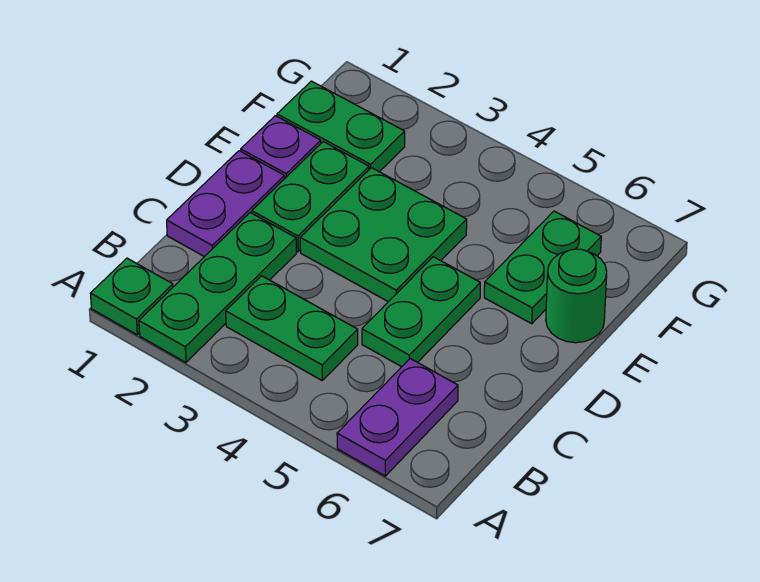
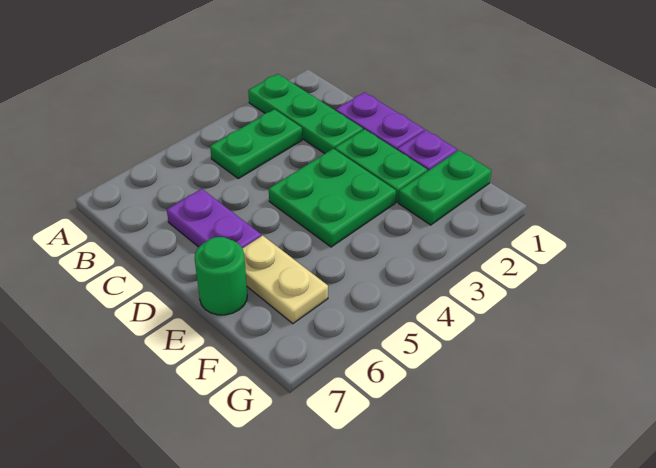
green plate A1 level 1 -> none
purple plate A6:B6 level 1 -> purple plate C6:D6 level 1
green plate C5:D5 level 1 -> none
green plate E6:F6 level 1 -> tan plate E6:F6 level 1

